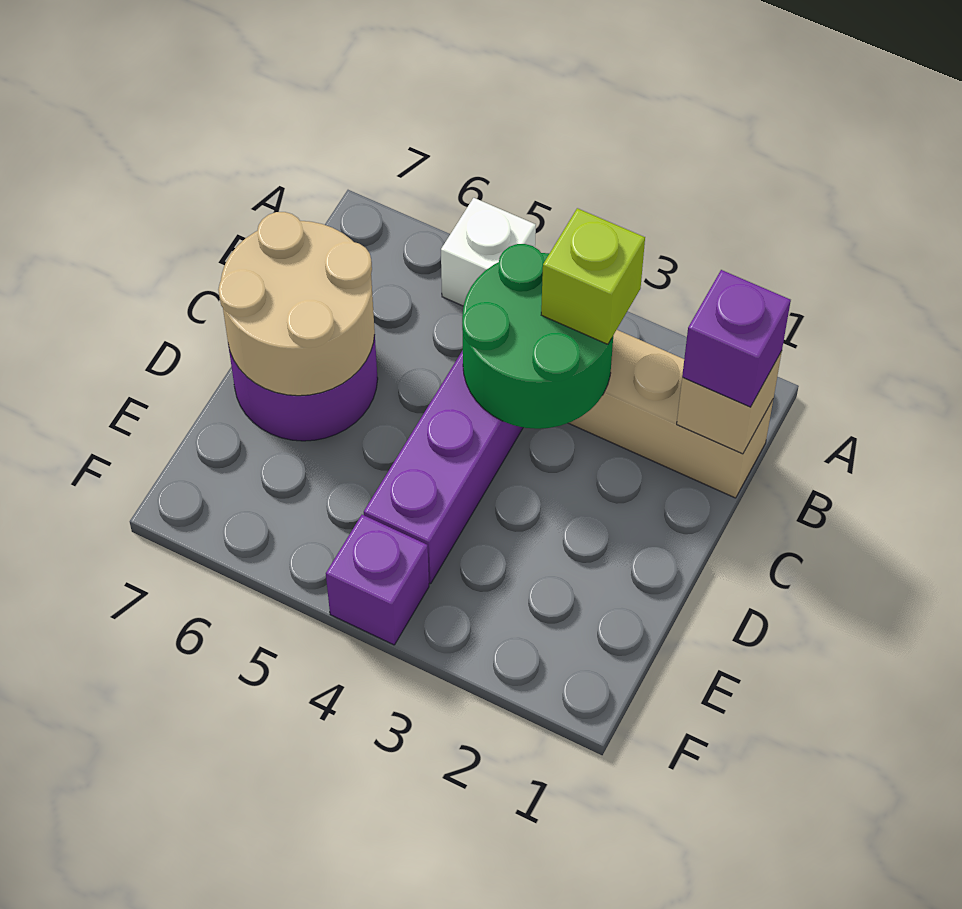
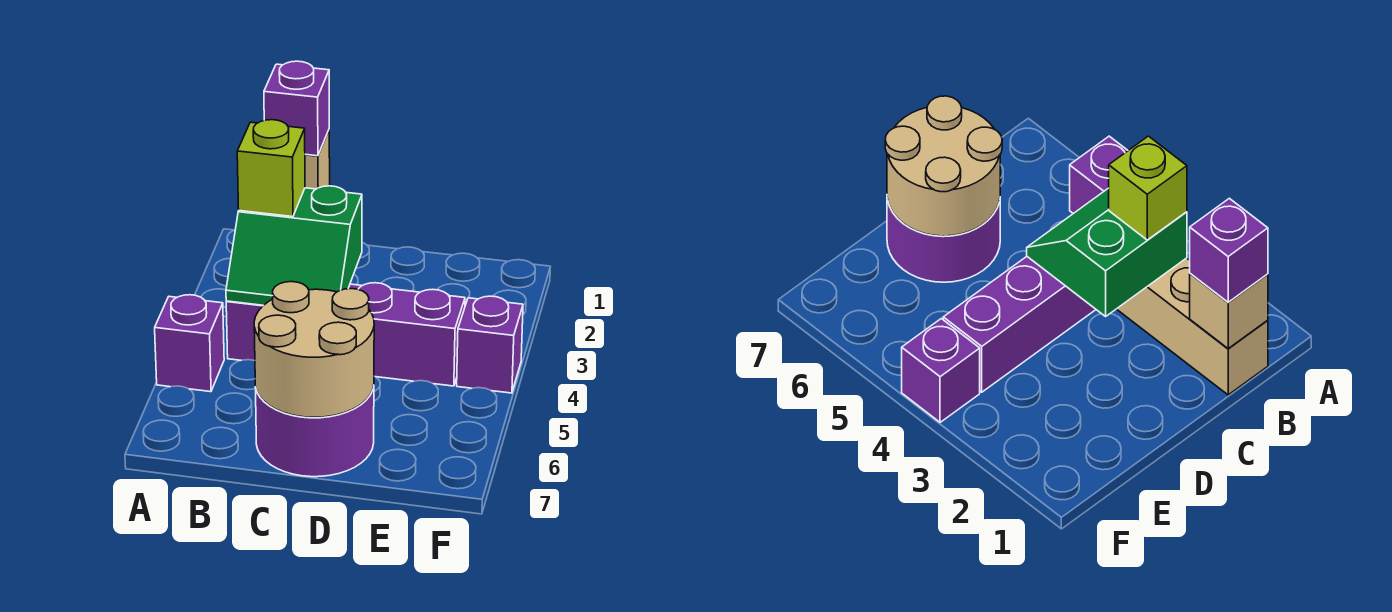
white brick A5 level 1 -> purple brick A5 level 1
green round brick B3:C4 level 2 -> green slope B3:C4 level 2 top 3

